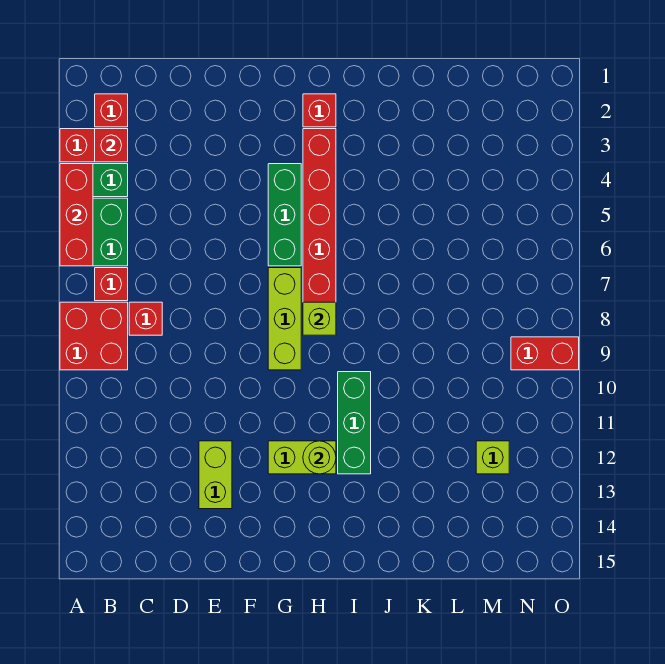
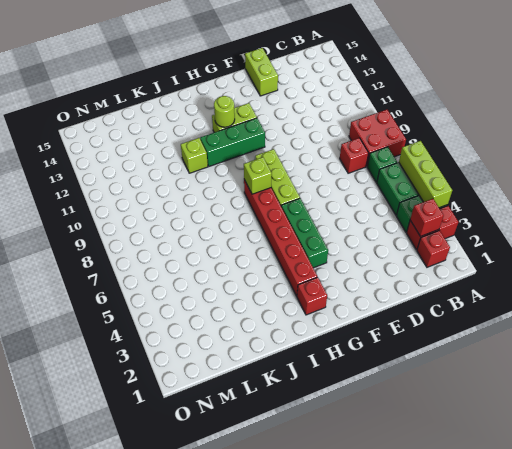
red brick A4:A6 level 2 -> lime brick A4:A6 level 2
red brick B7 level 1 -> green brick B7 level 1
lime brick E12:E13 level 1 -> lime brick E14:E15 level 1
green brick I10:I12 level 1 -> green brick G11:I11 level 1
lime brick M12 level 1 -> lime brick J11 level 1
red brick N9:O9 level 1 -> none

